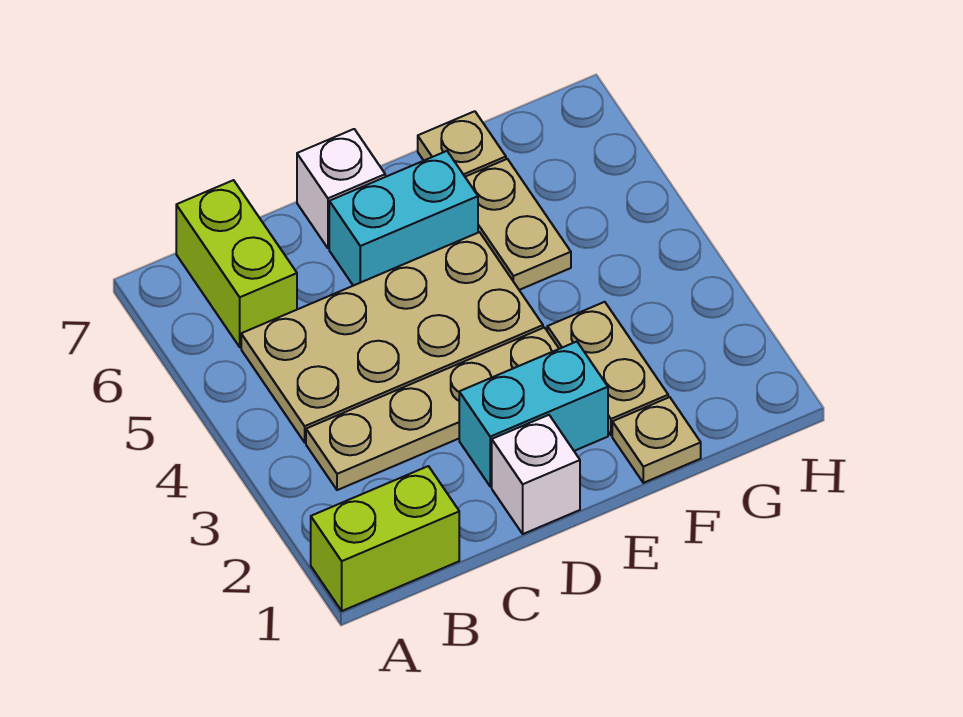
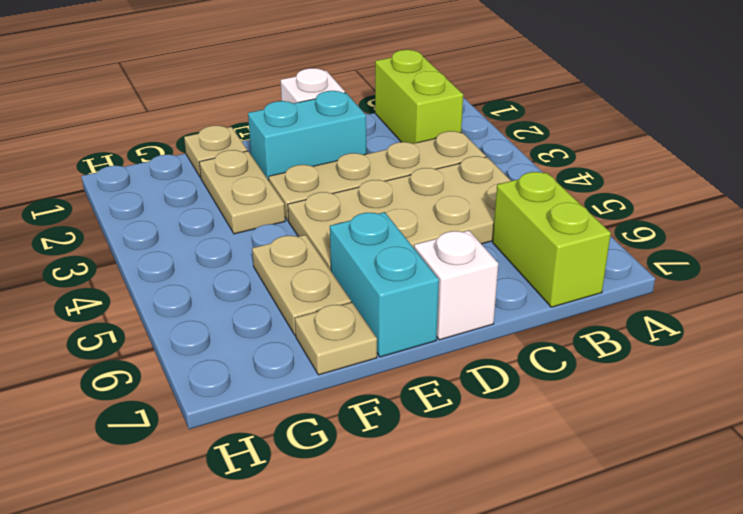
lime brick A1:B1 level 1 -> lime brick B1:B2 level 1
cyan brick D6:E6 level 1 -> cyan brick E6:E7 level 1

